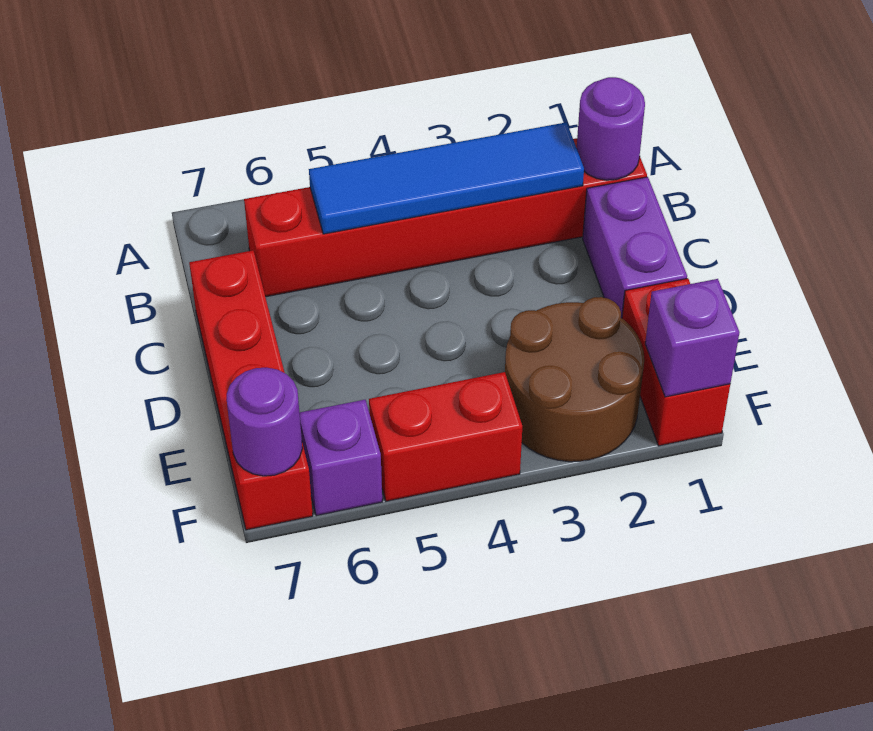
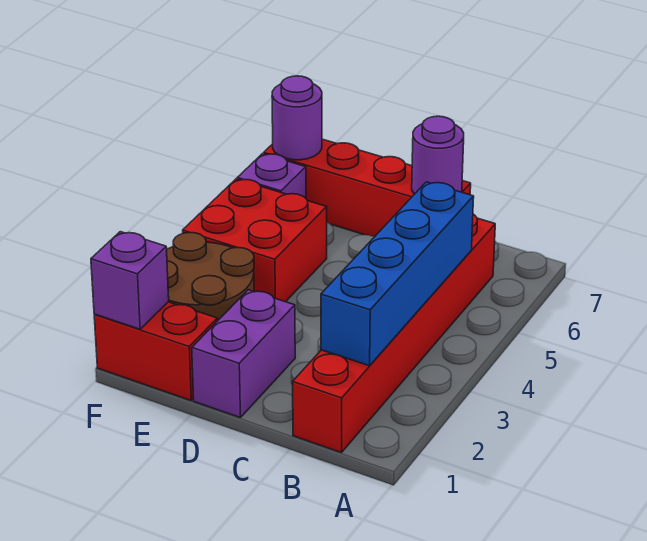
purple round brick B1 level 2 -> purple round brick C7 level 2
blue tile B2:B5 level 2 -> blue brick B2:B5 level 2
purple brick C1:D1 level 1 -> purple brick D1:D2 level 1
red brick F4:F5 level 1 -> red brick E4:F5 level 1

